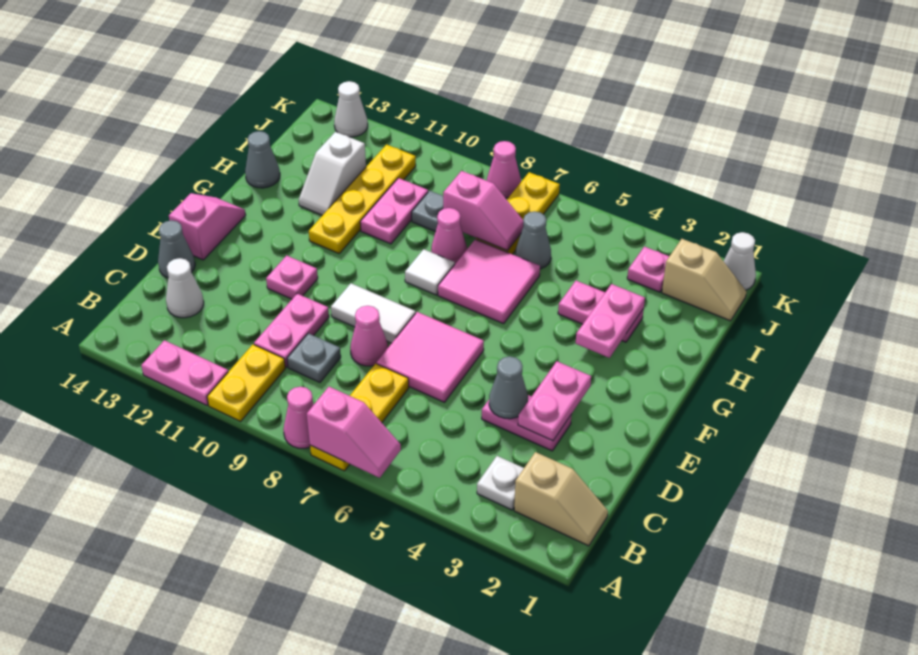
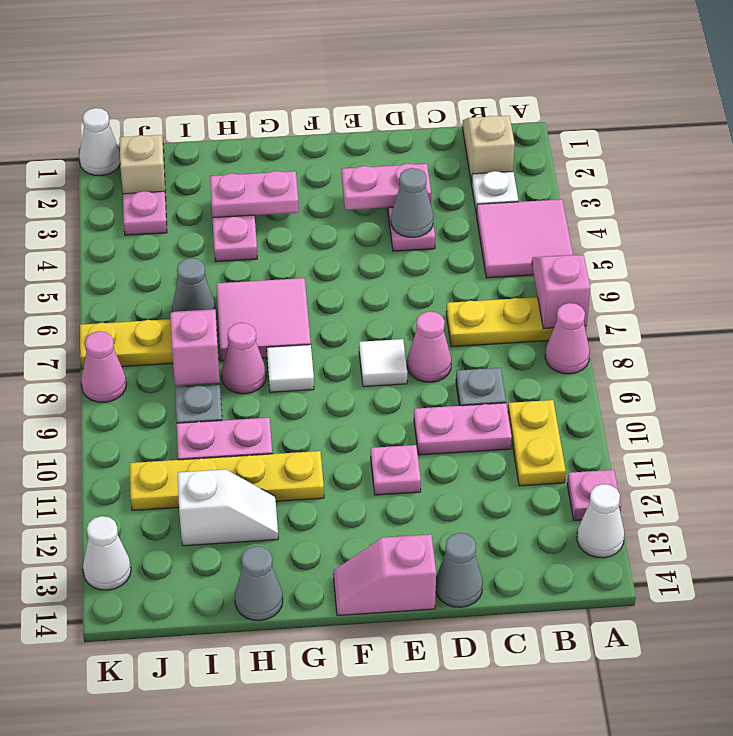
yellow plate A10:B10 level 1 -> yellow plate B10:B11 level 1
pink plate A11:A12 level 1 -> pink plate A12 level 1
white cone C13 level 1 -> white cone A13 level 1
pink tile D6:E7 level 1 -> pink tile A4:B5 level 1
white tile E8:E9 level 1 -> white tile E8 level 1

